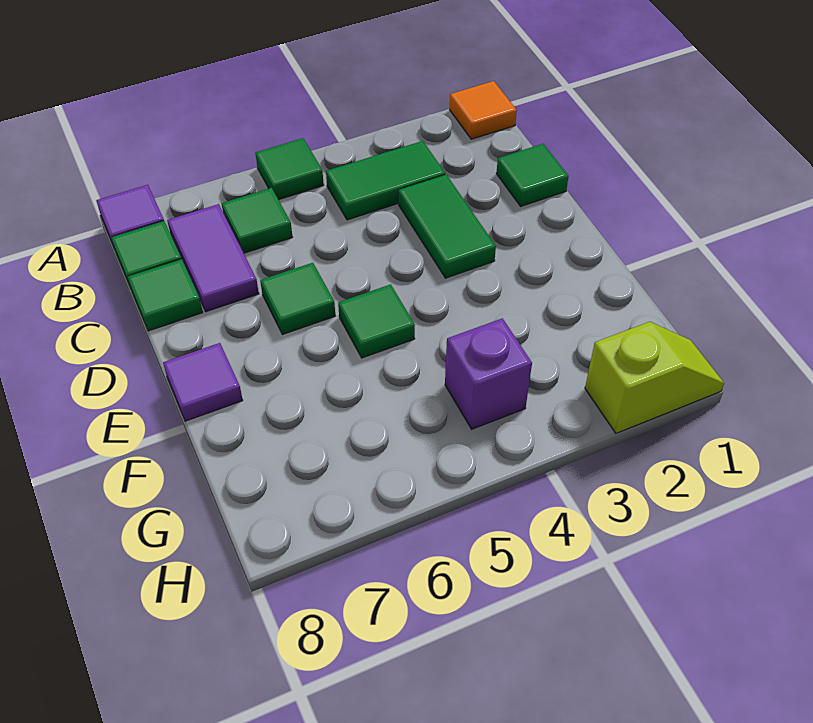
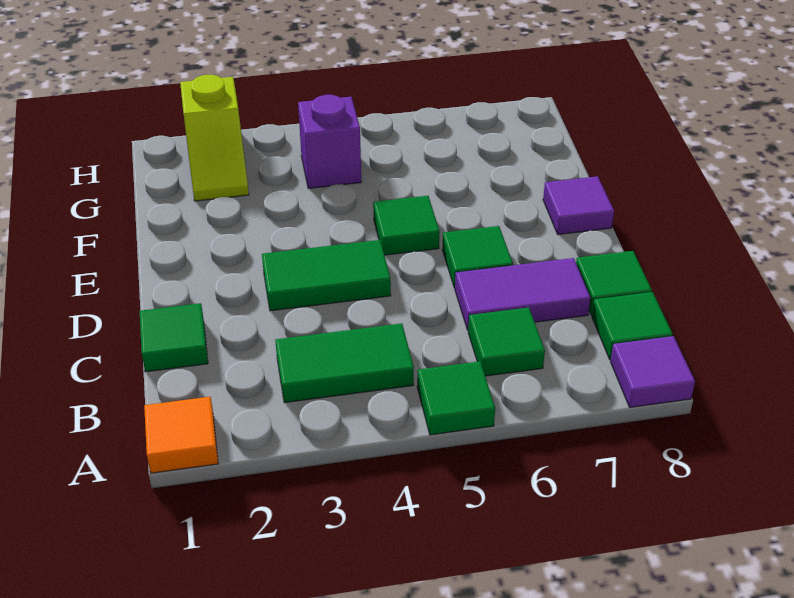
purple tile B7:C7 level 1 -> purple tile C6:C7 level 1
green tile C3:D3 level 1 -> green tile D3:D4 level 1
lime slope H1:H2 level 1 top 2 -> lime slope G2:H2 level 1 top H

